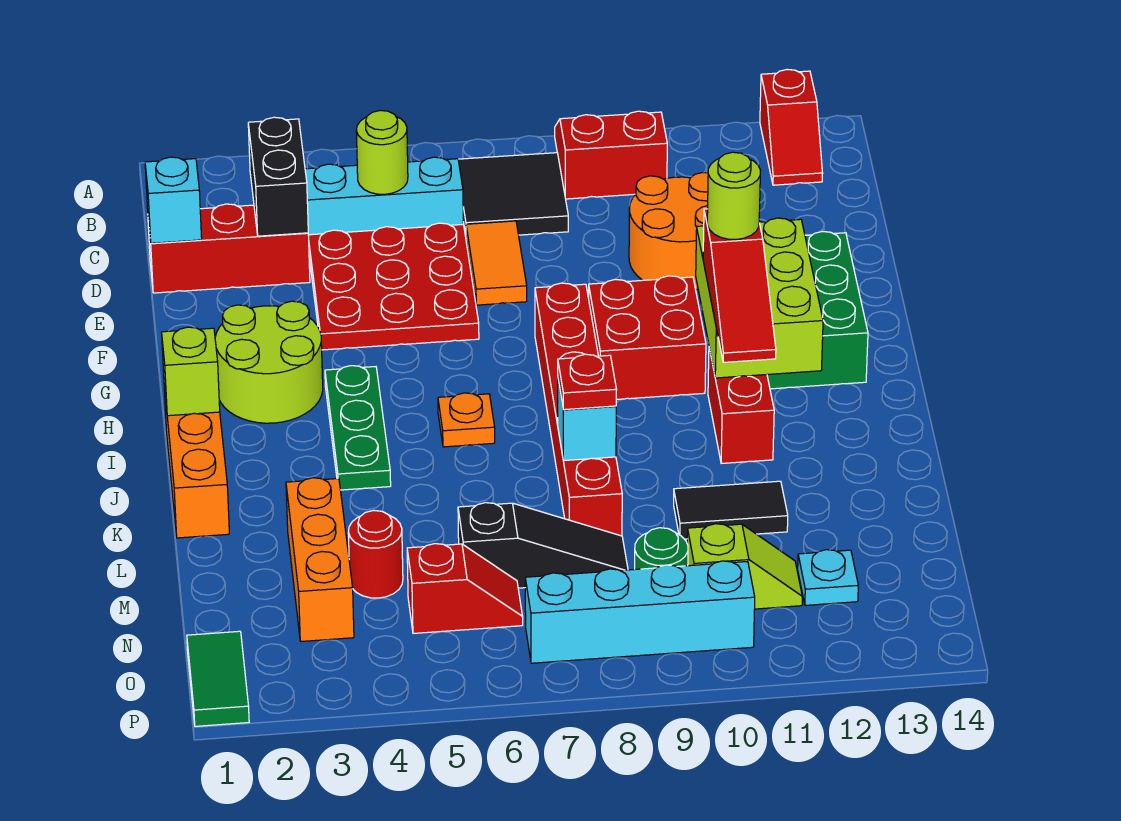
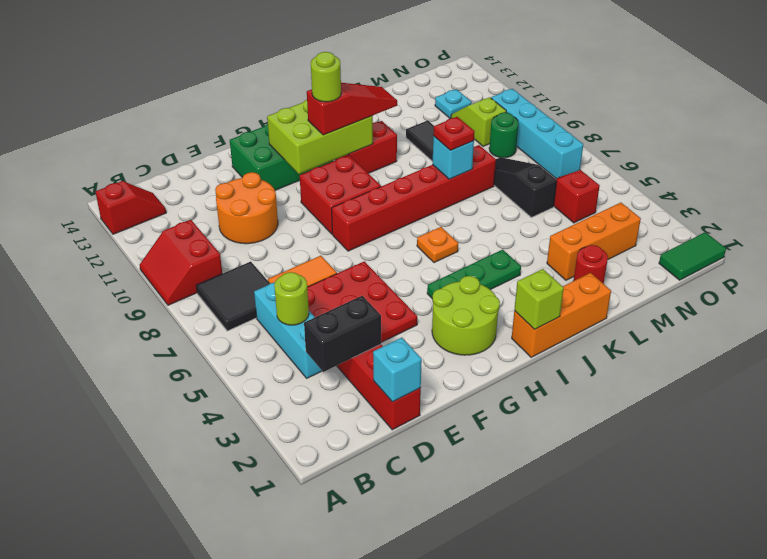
red round brick M4 level 1 -> red round brick L2 level 1

